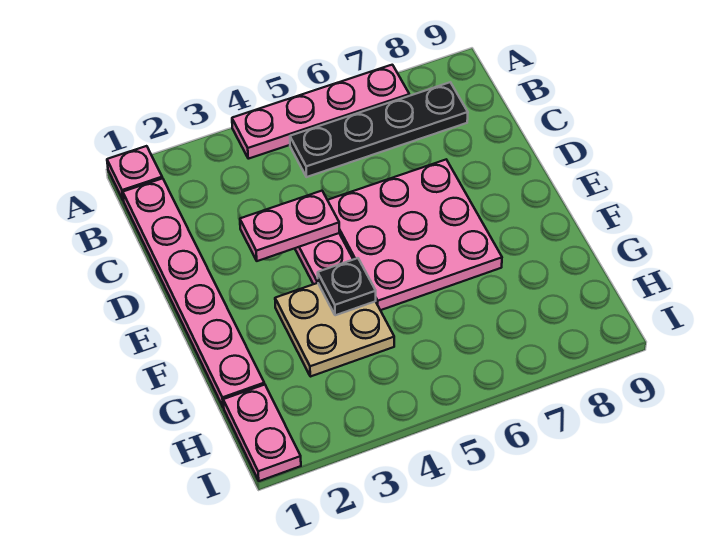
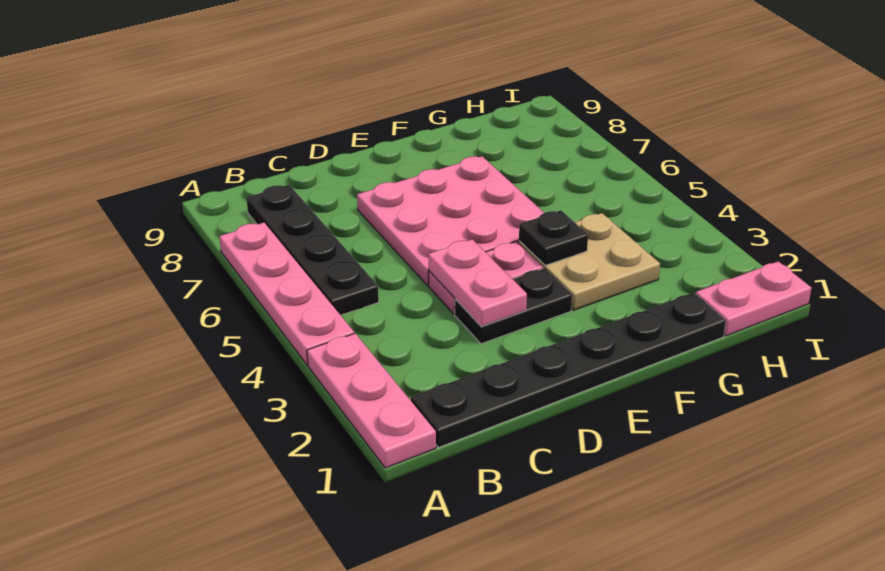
pink plate A1 level 1 -> pink plate A1:A3 level 1
pink plate B1:G1 level 1 -> black plate B1:G1 level 1
none -> black plate D3:E3 level 1

